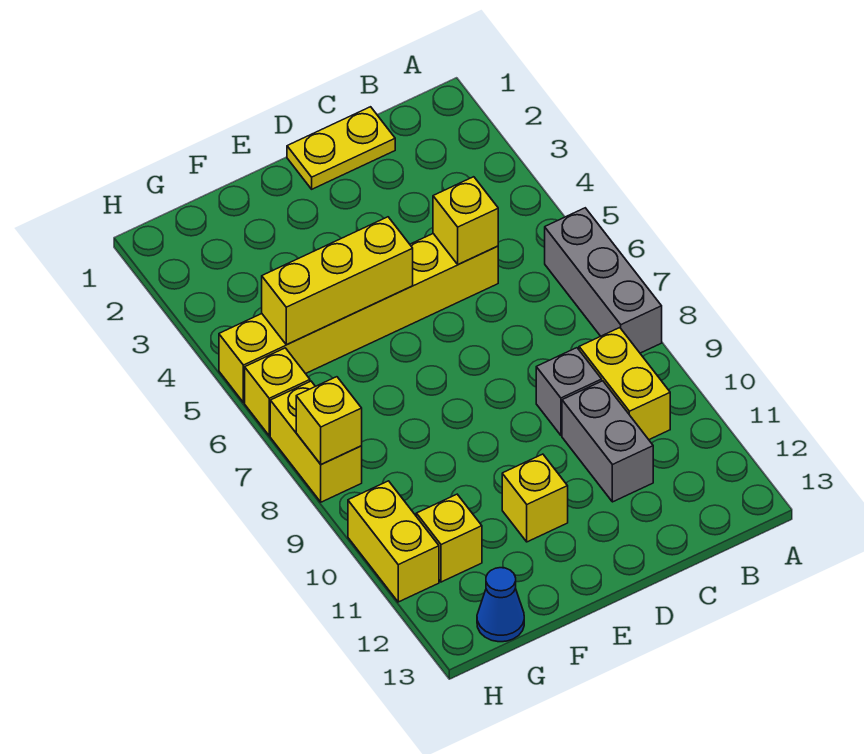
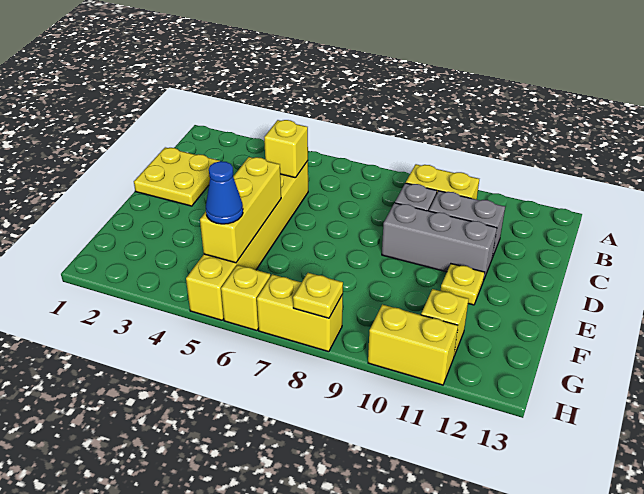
grey brick A6:A8 level 1 -> grey brick D9:D11 level 1
yellow plate C1:D1 level 1 -> yellow plate C1:D2 level 1
yellow brick E11 level 1 -> yellow plate E11 level 1
blue cone G13 level 1 -> blue cone G5 level 3
yellow brick H8 level 2 -> yellow plate H8 level 2

